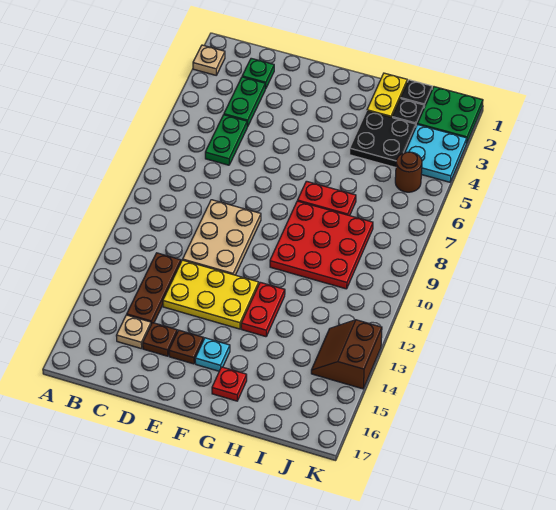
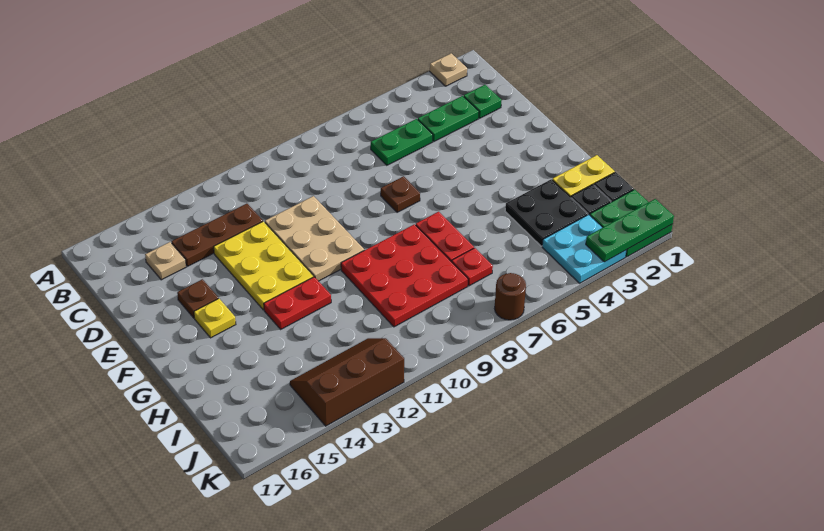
tan plate D9:E11 level 1 -> tan plate D10:F11 level 1
brown plate D15 level 1 -> brown plate E7 level 1
cyan plate F15 level 1 -> yellow plate F15 level 1
red plate G16 level 1 -> red plate I7 level 1
brown round brick J5 level 1 -> brown round brick K7 level 1
brown slope J13:K14 level 1 top K -> brown slope J12:K14 level 1 top K
none -> green plate K1:K3 level 2

